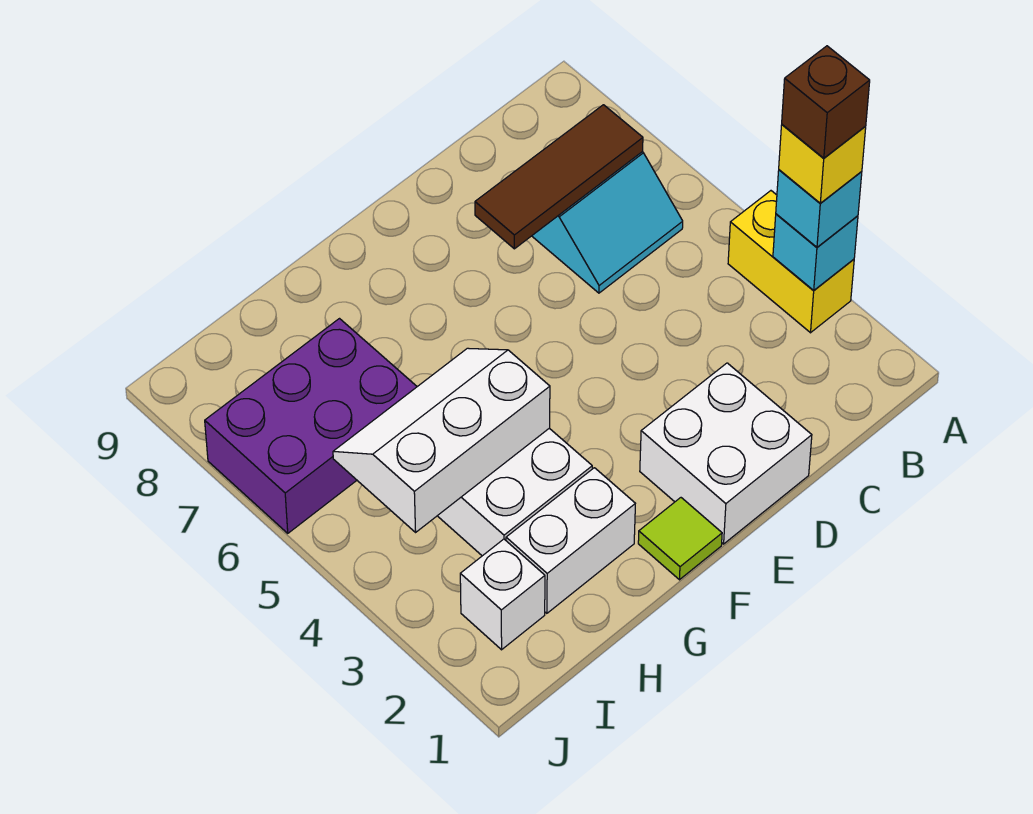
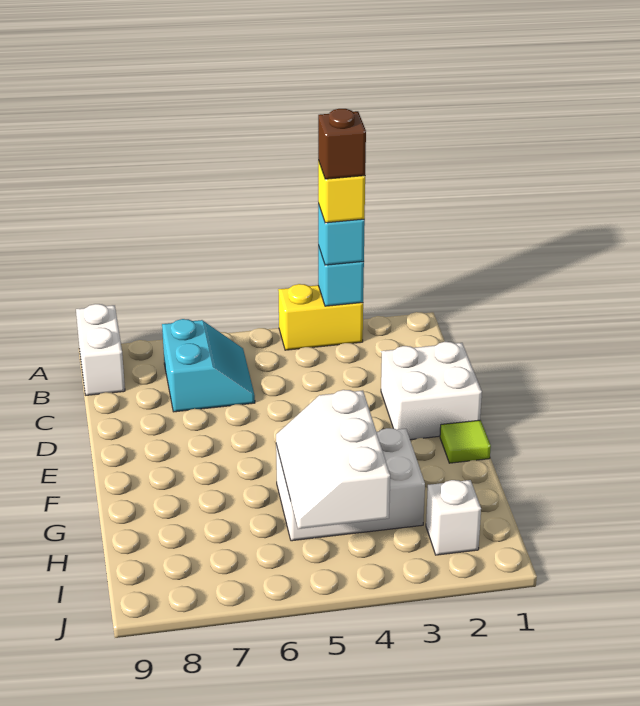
brown tile B7:D7 level 2 -> none
white brick G2:H2 level 1 -> white brick A9:B9 level 1
purple brick H6:J7 level 1 -> none

